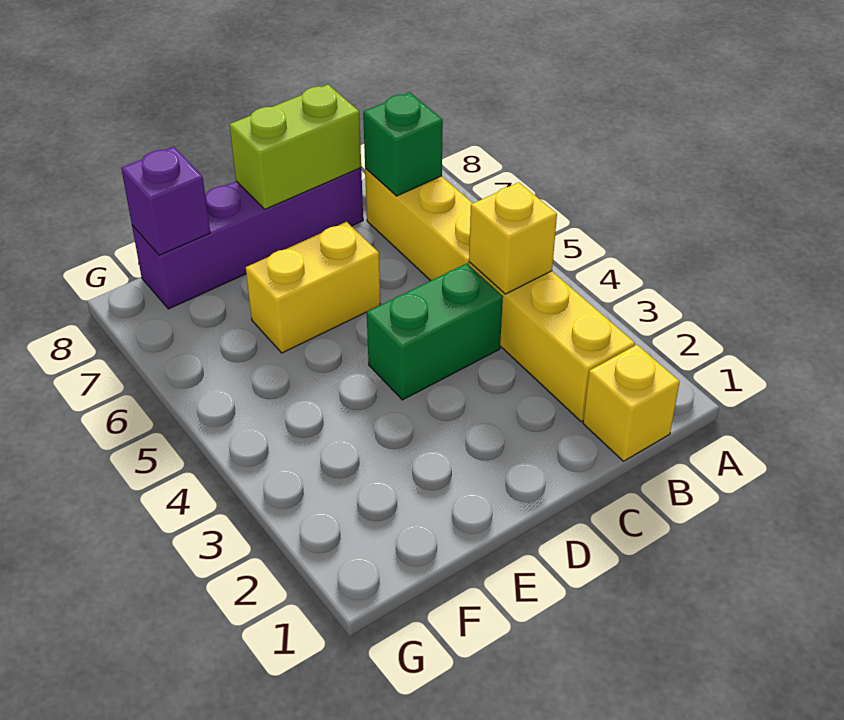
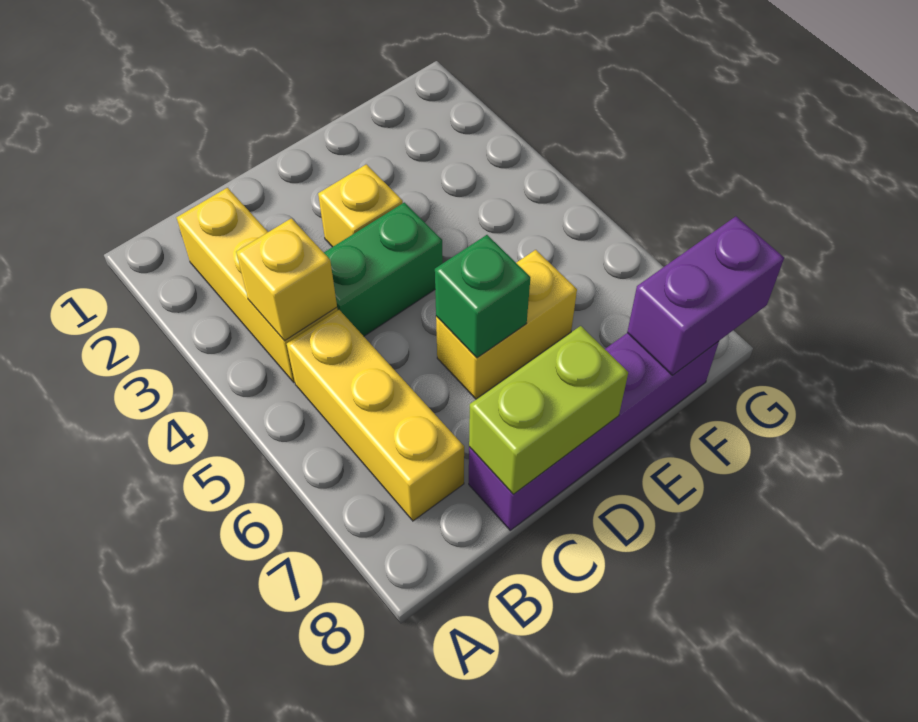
yellow brick B1 level 1 -> yellow brick D3 level 1
green brick B7 level 2 -> green brick D6 level 2
purple brick F8 level 2 -> purple brick F8:G8 level 2

